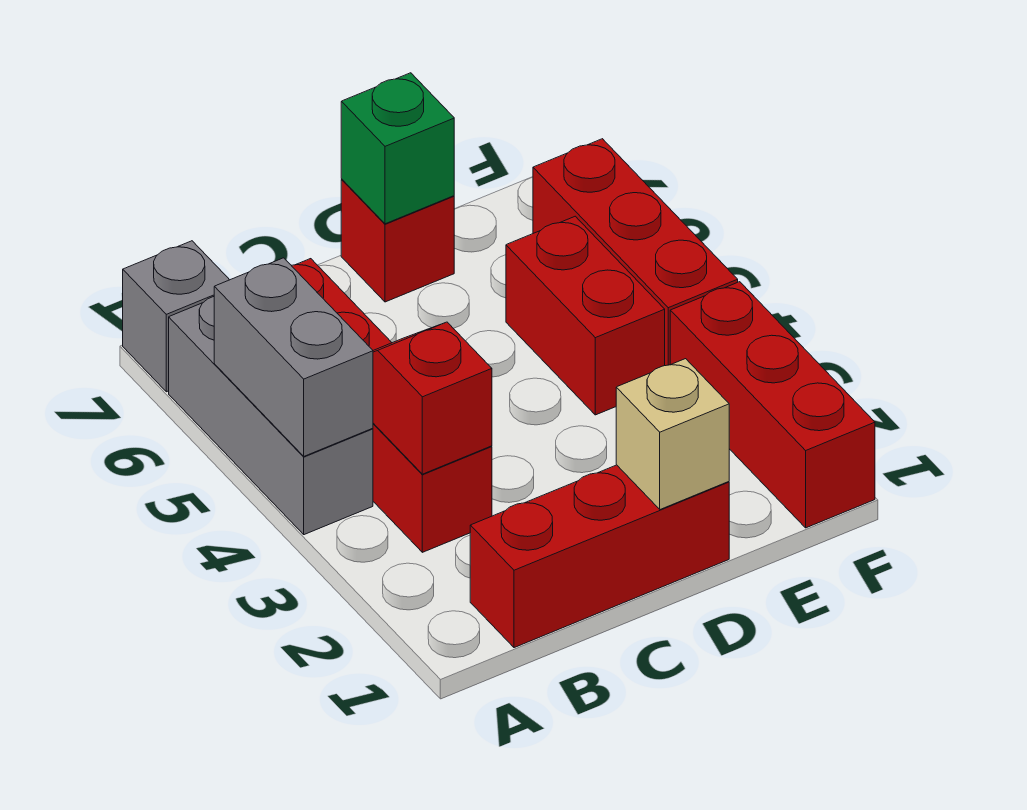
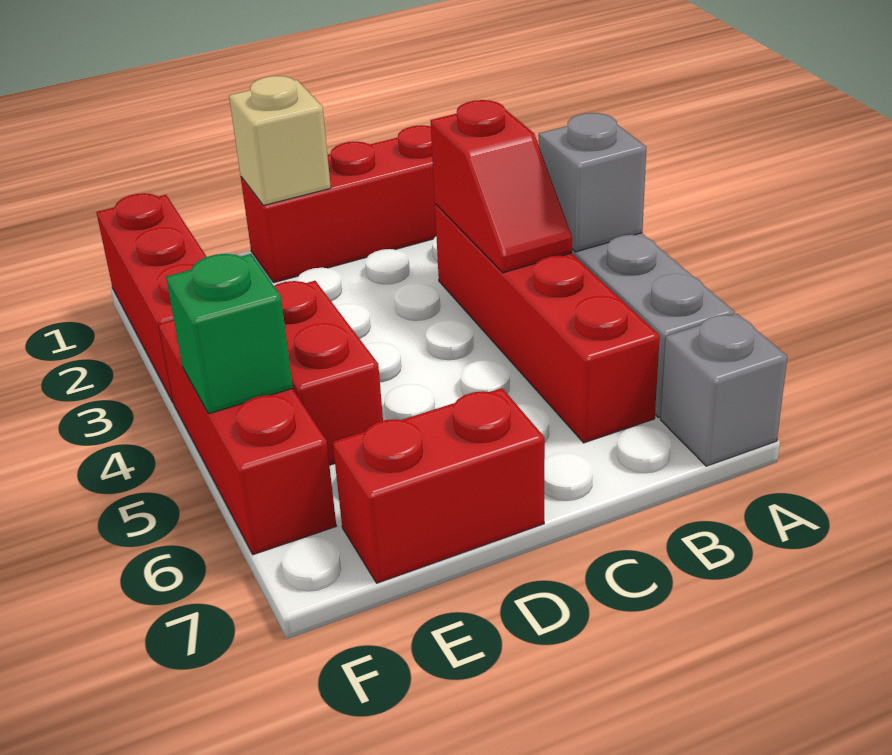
grey brick A4:A5 level 2 -> grey brick A4 level 2
red brick D7 level 1 -> red brick D7:E7 level 1
green brick D7 level 2 -> green brick F5 level 2

